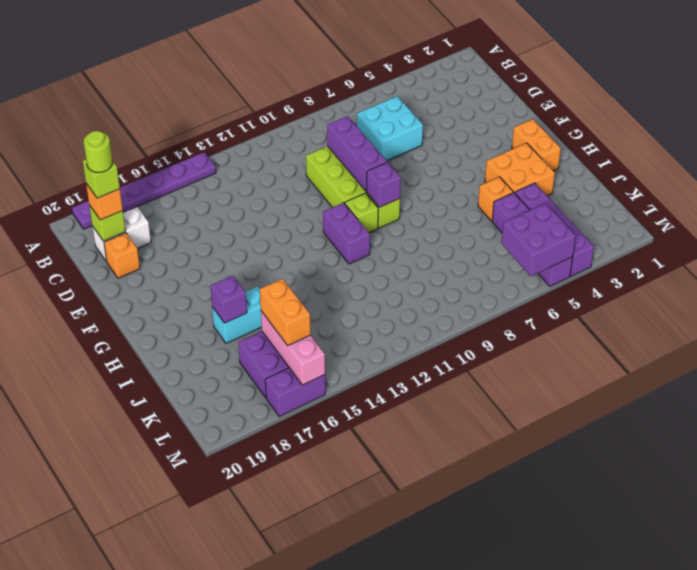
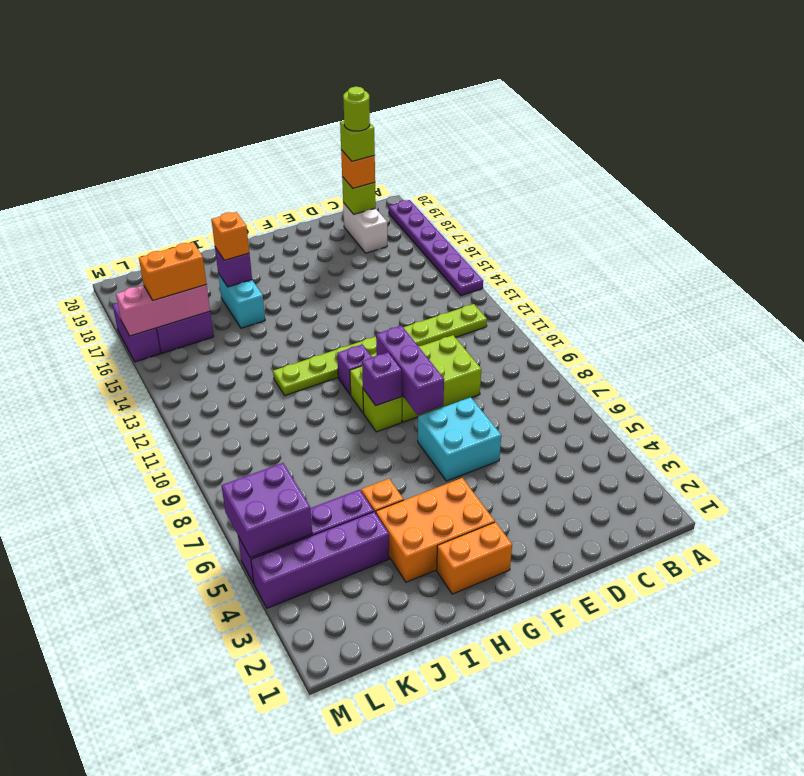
none -> lime plate B12:I12 level 1
cyan brick C6:D7 level 1 -> cyan brick E6:F7 level 1
purple brick D9:F9 level 2 -> purple brick F8:F10 level 2
orange brick D19 level 1 -> orange brick I17 level 3
purple brick G11:H11 level 1 -> purple brick G11 level 1
orange brick H3:I4 level 1 -> orange brick G3:I4 level 1

